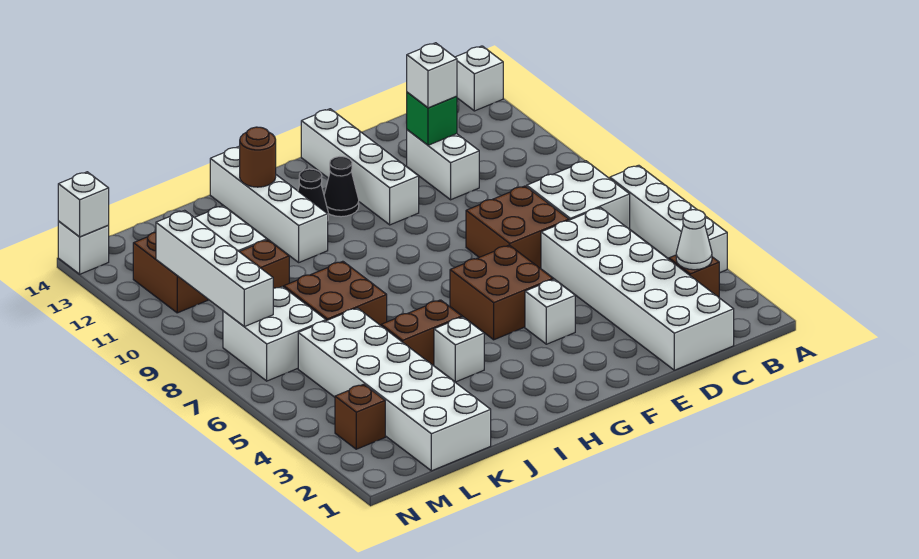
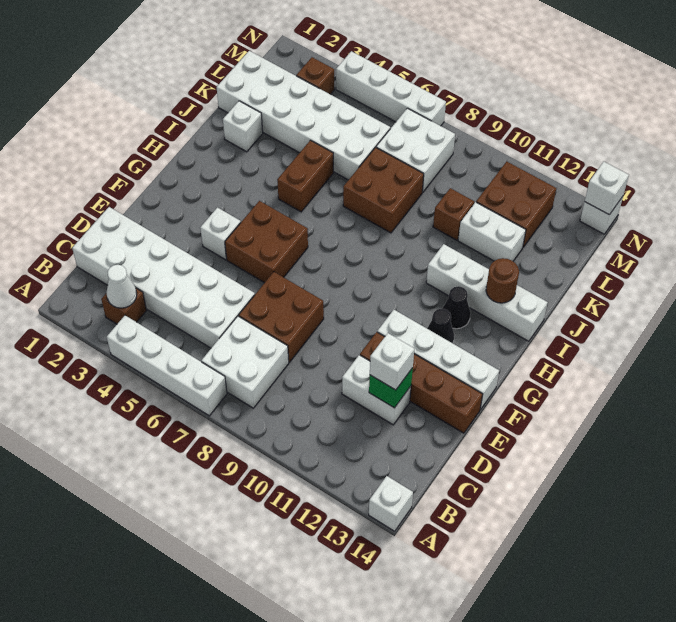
none -> brown brick E11:E14 level 1
white brick I4 level 1 -> white brick J2 level 1
white brick M8:M11 level 2 -> white brick N4:N7 level 1

